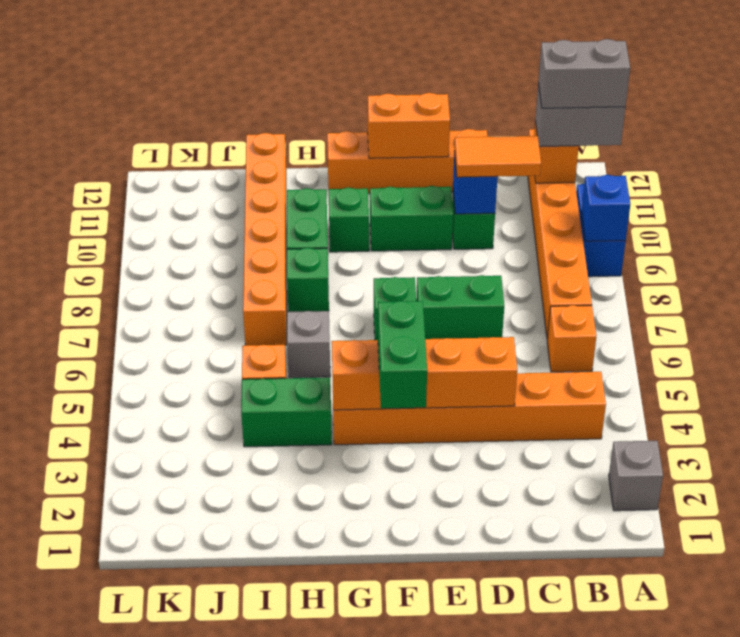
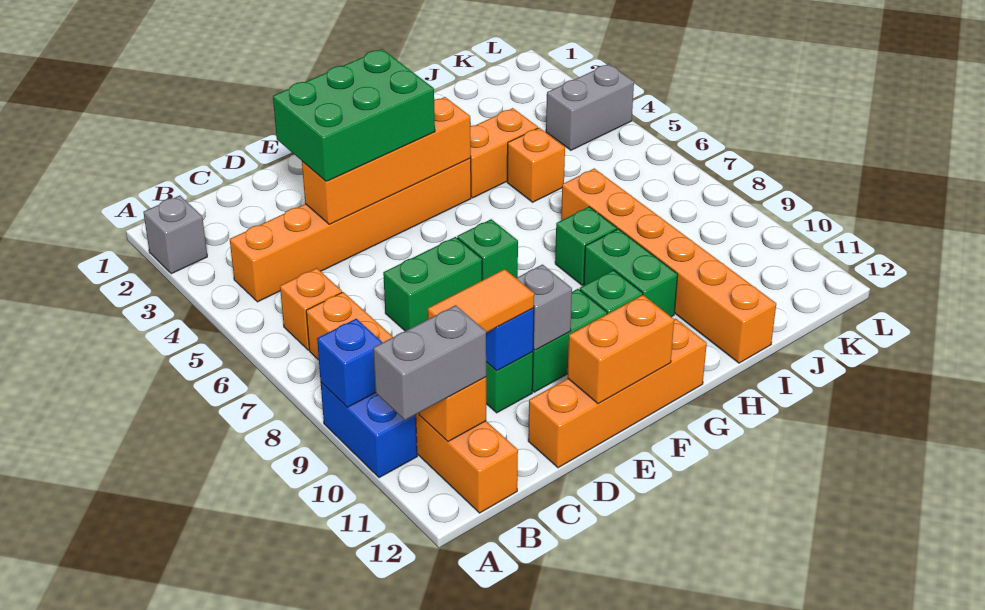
grey brick A11:B11 level 4 -> grey brick K4:L4 level 1
green brick F3:F4 level 3 -> green brick D3:F4 level 3
green brick H4:I4 level 1 -> orange brick H4:I4 level 1
grey brick H6 level 1 -> grey brick E10 level 2

